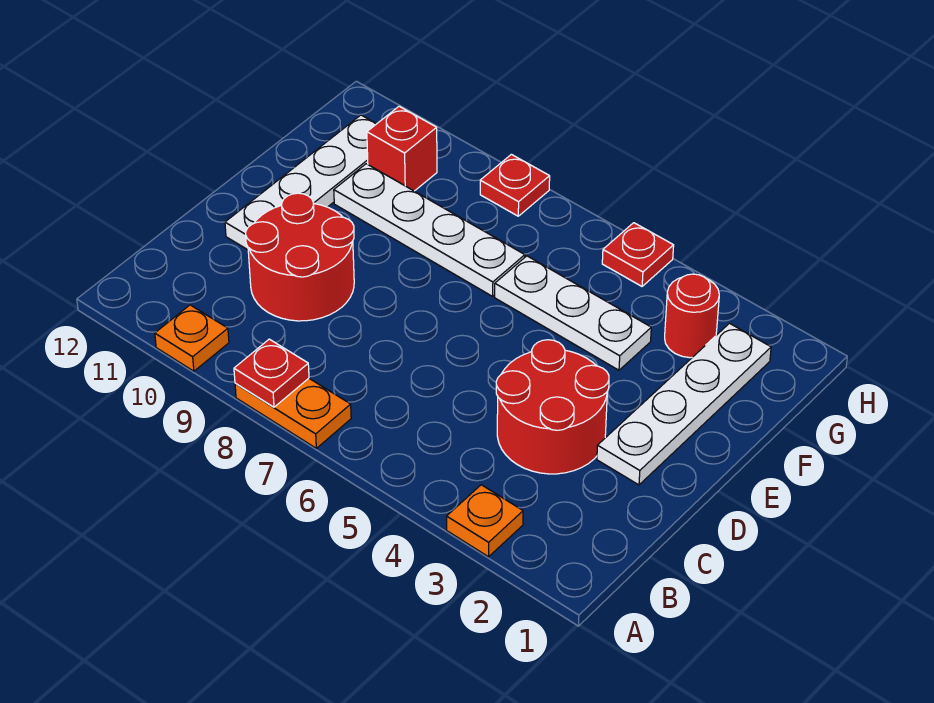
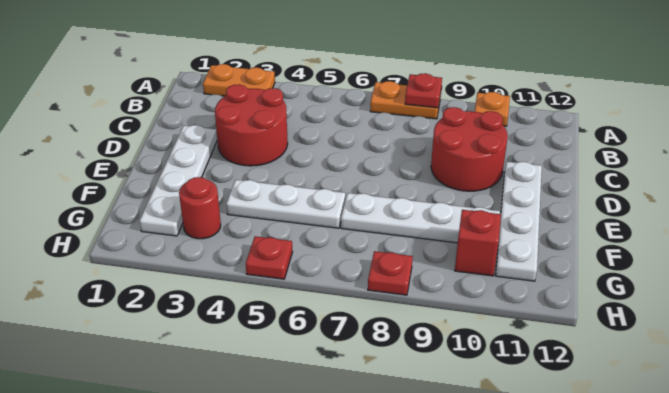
orange plate A3 level 1 -> orange plate A2:A3 level 1

